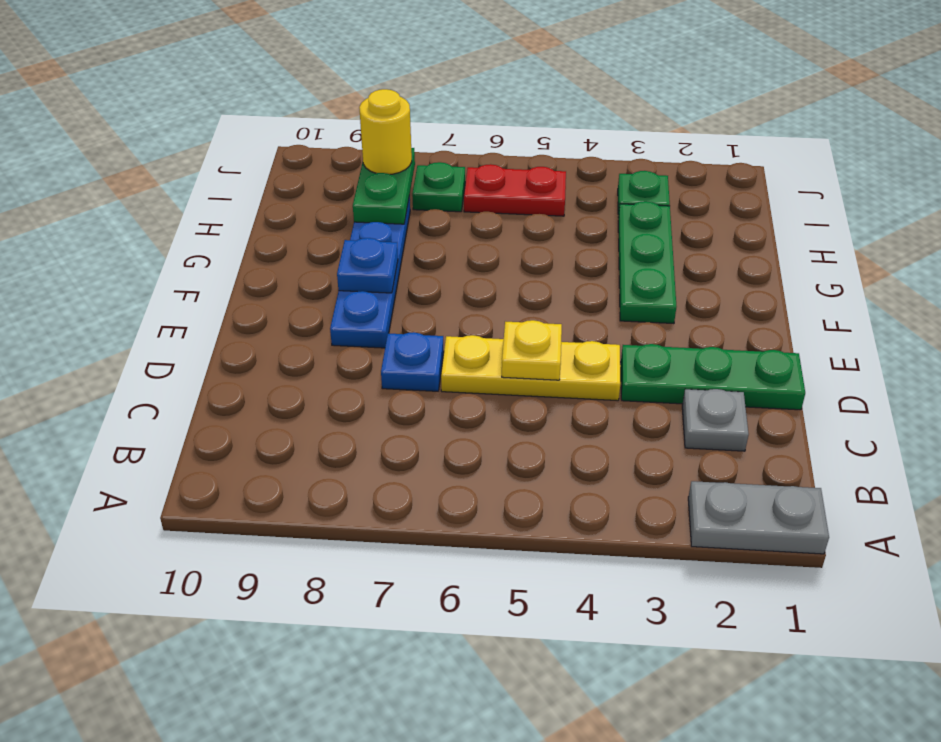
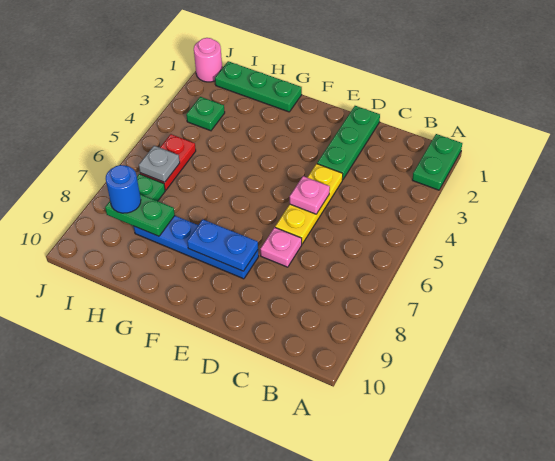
grey plate A1:A2 level 1 -> green plate A1:A2 level 1
grey plate C2 level 1 -> grey plate I6 level 2
yellow plate D5 level 2 -> pink plate D5 level 2
blue plate D7 level 1 -> pink plate D7 level 1
green plate F3:H3 level 1 -> green plate G1:I1 level 1
blue plate F8 level 2 -> blue plate E8:F8 level 2
yellow round brick I8 level 3 -> blue round brick I8 level 3
none -> pink round brick J1 level 1

